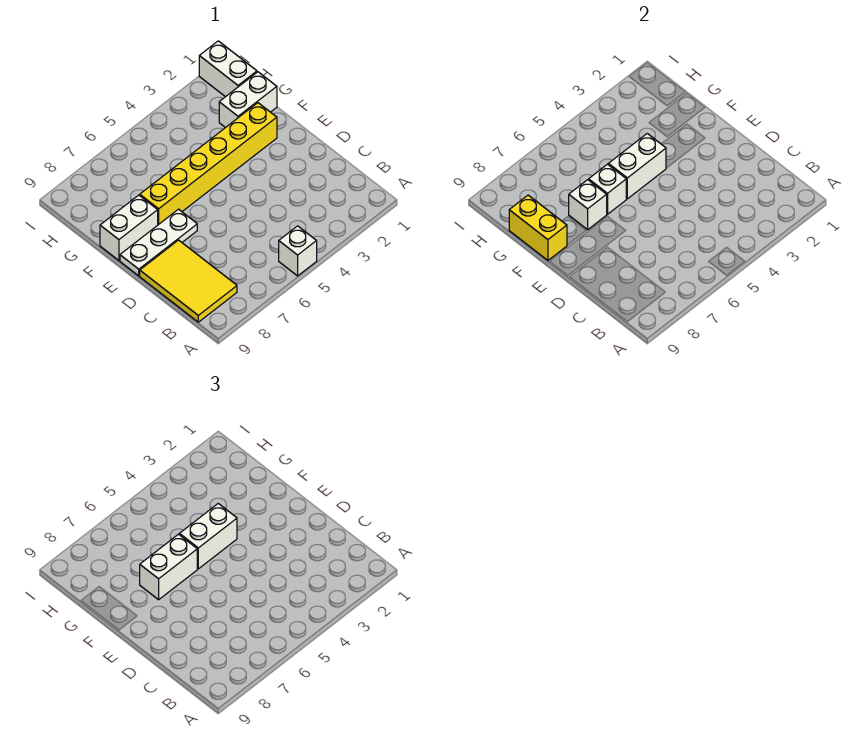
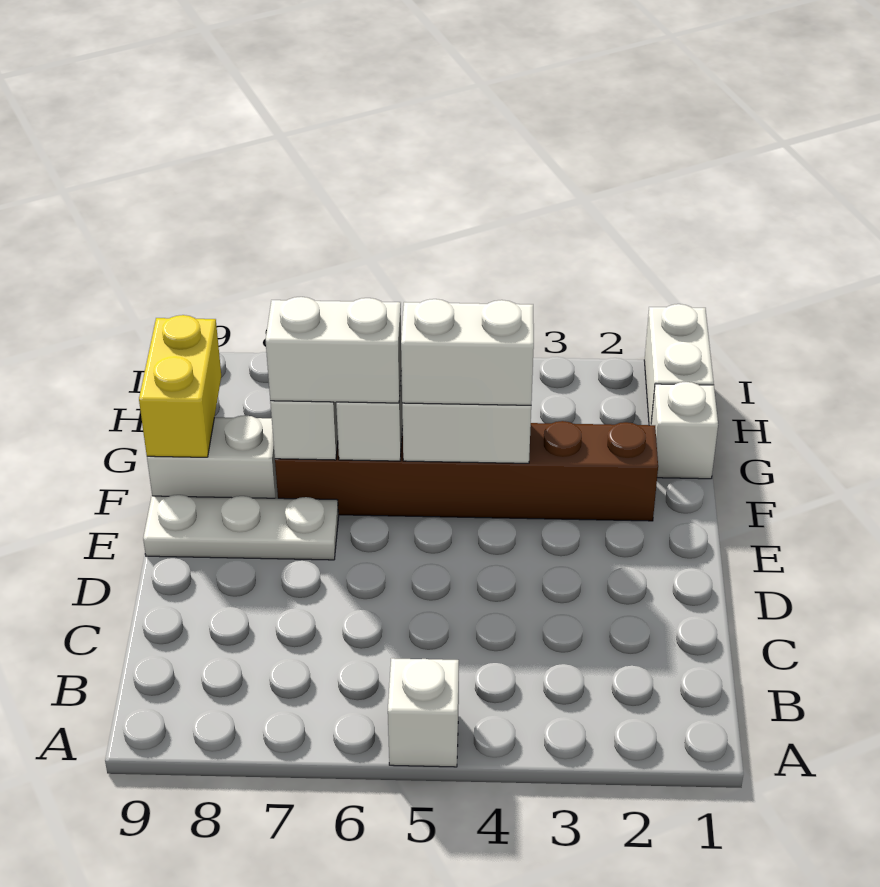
yellow tile B8:D9 level 1 -> none
yellow brick F2:F7 level 1 -> brown brick F2:F7 level 1
white brick G1:G2 level 1 -> white brick G1 level 1

